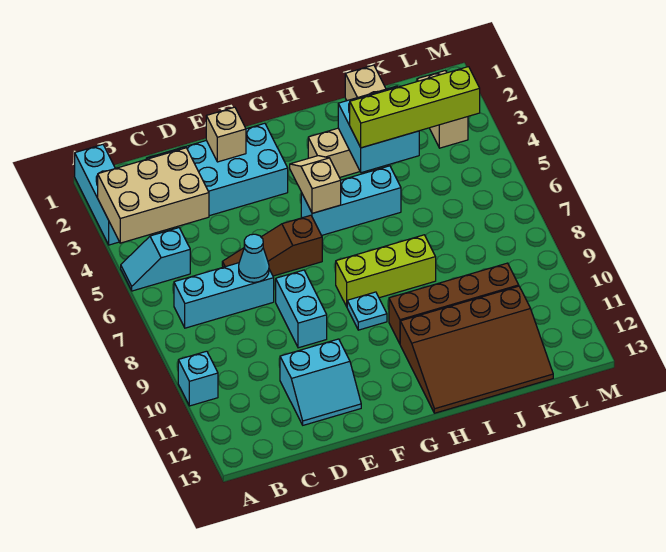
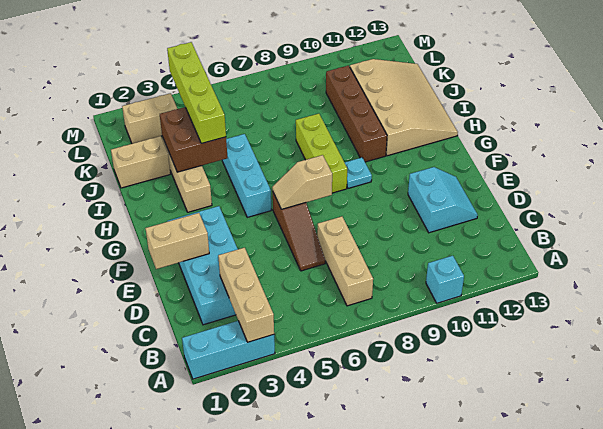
tan brick A3:C4 level 2 -> tan brick A3:C3 level 2
cyan slope A5:B5 level 1 top B -> none
cyan brick B7:D7 level 1 -> tan brick B7:D7 level 1
cyan cone D7 level 2 -> none
tan brick E2 level 2 -> tan brick E1:E2 level 2
cyan brick E8:E9 level 1 -> none
tan slope G4:G5 level 2 top 5 -> tan slope F6:F7 level 2 top 7
brown slope H11:K13 level 1 top 11 -> tan slope H11:K13 level 1 top 11
cyan brick I3:J4 level 2 -> brown brick I3:J4 level 2

